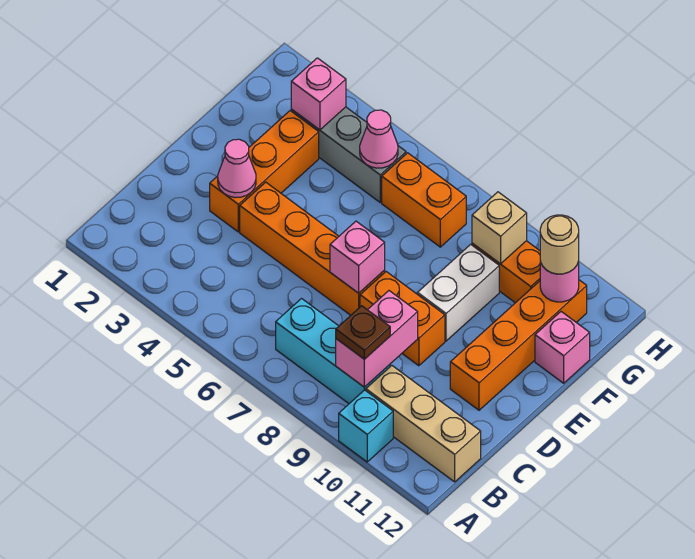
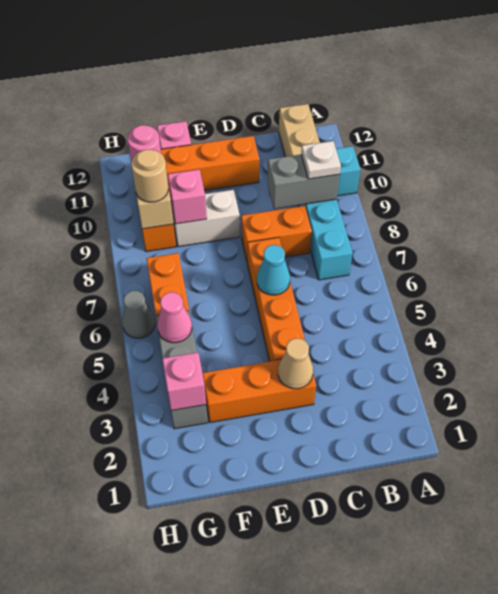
pink brick B9:C9 level 2 -> grey brick B9:C9 level 2
brown plate B9 level 3 -> white plate B9 level 3
pink cone D3 level 2 -> tan cone D3 level 2
none -> cyan cone D6 level 2
pink brick D7 level 2 -> pink brick F9 level 2
orange brick D8:D9 level 1 -> orange brick C8:D8 level 1
tan round brick G11 level 3 -> tan round brick G9 level 3
none -> grey cone H6 level 1

